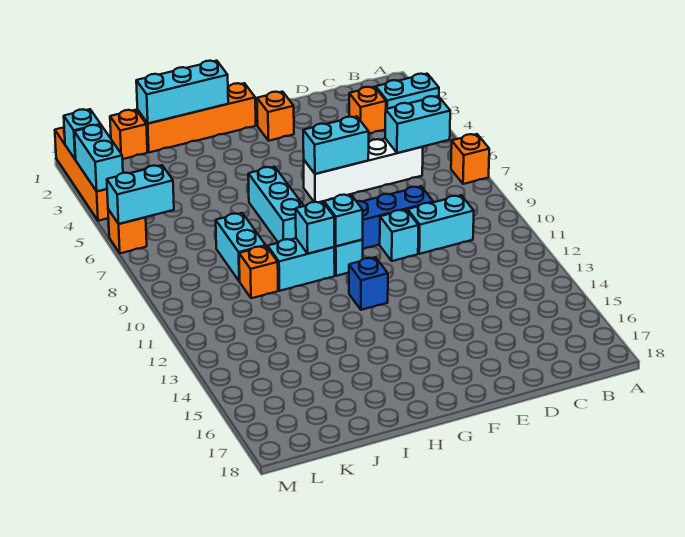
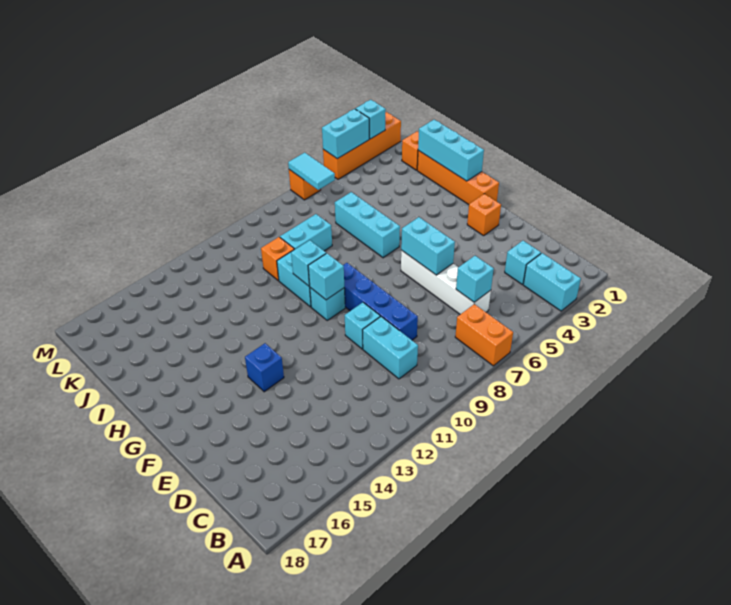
orange brick A7 level 1 -> orange brick A7:B7 level 1
cyan brick B6:C6 level 2 -> cyan brick C6 level 2
orange brick C3 level 1 -> cyan brick C3 level 1
blue brick G12 level 1 -> blue brick F14 level 1
cyan brick H6:H8 level 1 -> cyan brick H6:J6 level 1
cyan brick L6:M6 level 2 -> cyan tile L6:M6 level 2

